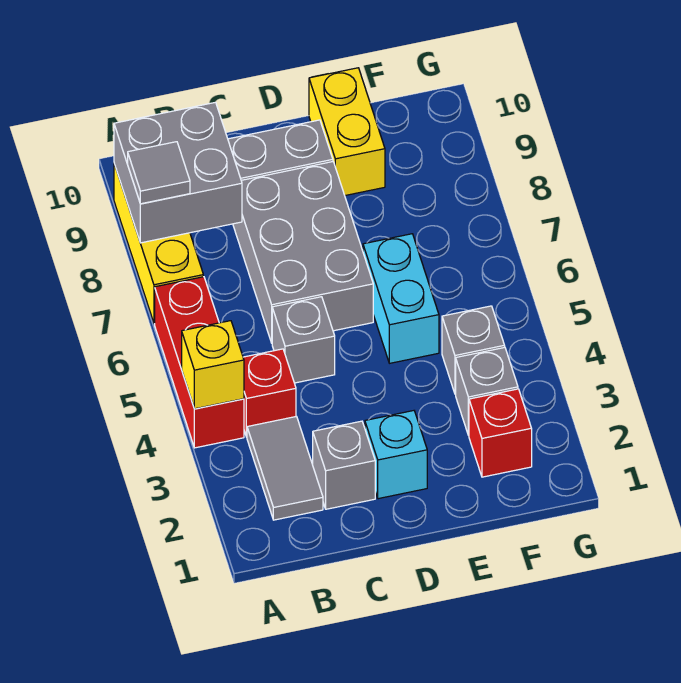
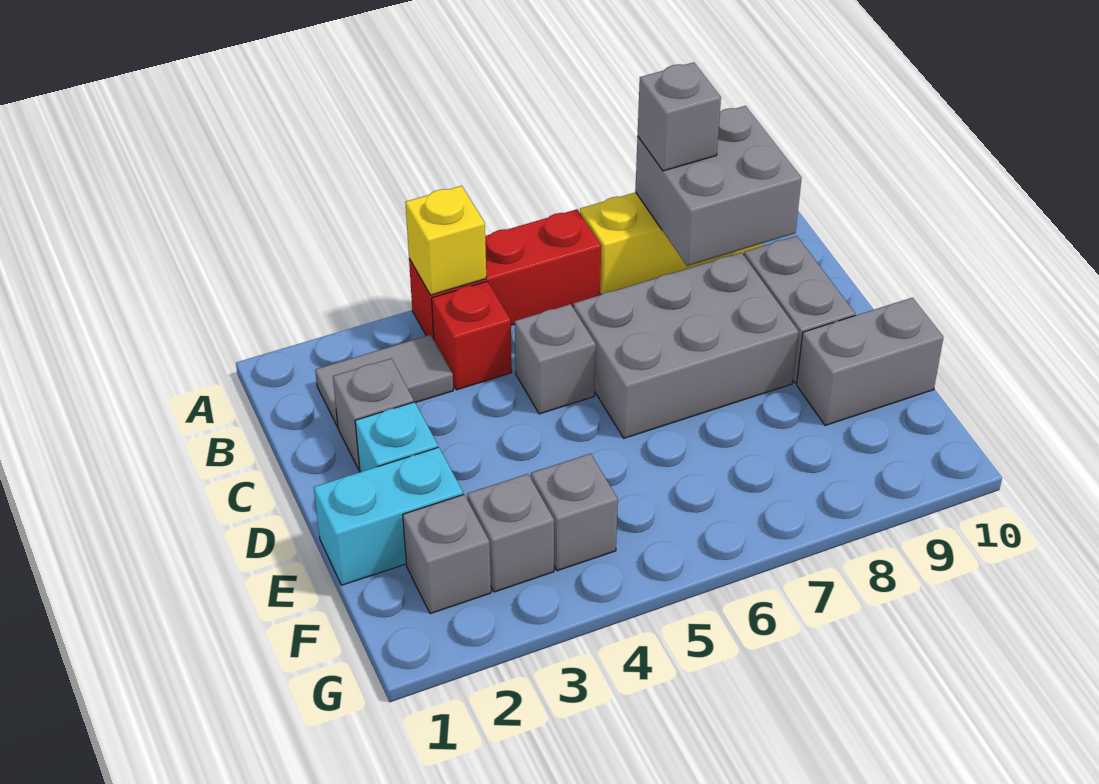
grey tile A8 level 3 -> grey brick A8 level 3
cyan brick E5:E6 level 1 -> cyan brick E1:E2 level 1
yellow brick E9:E10 level 1 -> grey brick E9:E10 level 1
red brick F2 level 1 -> grey brick F2 level 1

